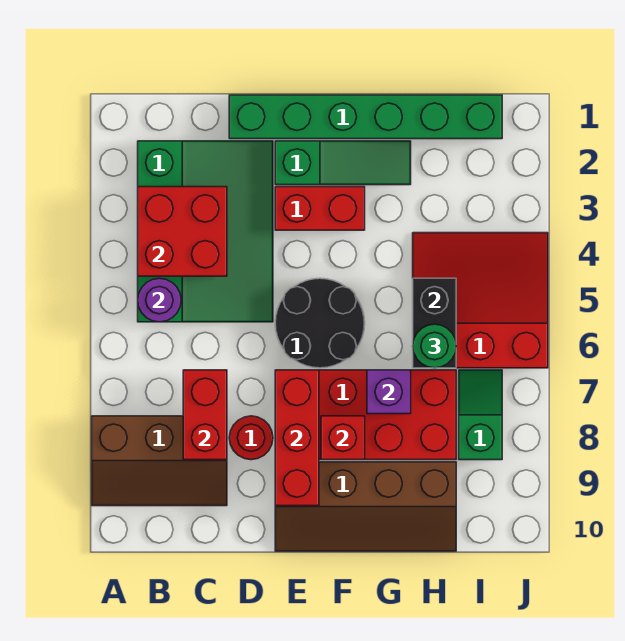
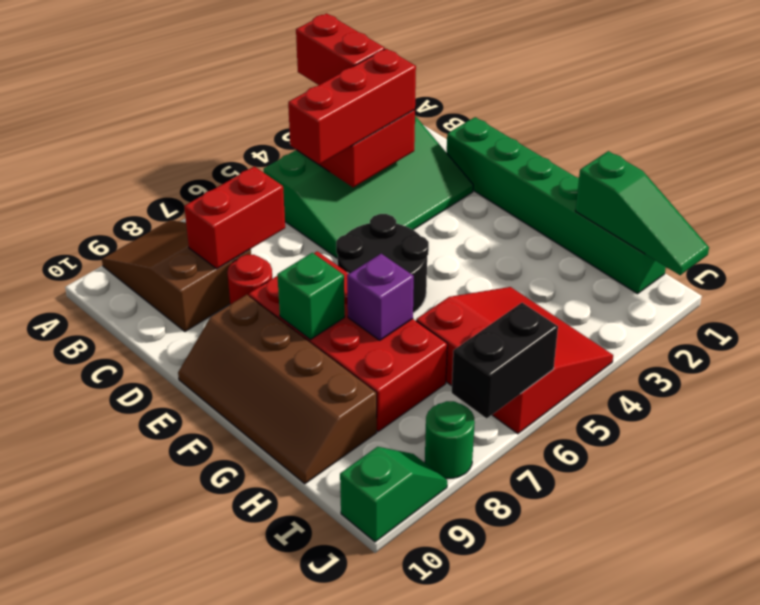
brown slope A8:C9 level 1 top 8 -> brown slope A8:C9 level 1 top C
purple round brick B5 level 2 -> none
green slope E2:G2 level 1 top E -> green slope H1:J1 level 2 top H
red brick E3:F3 level 1 -> red brick A3:B3 level 3
red brick E7:E9 level 2 -> red brick C3:C5 level 3
red brick F8 level 2 -> green brick F8 level 2
black brick H5:H6 level 2 -> black brick J6:J7 level 2
green round brick H6 level 3 -> green round brick J8 level 1
green slope I7:I8 level 1 top 8 -> green slope J9:J10 level 1 top 10

